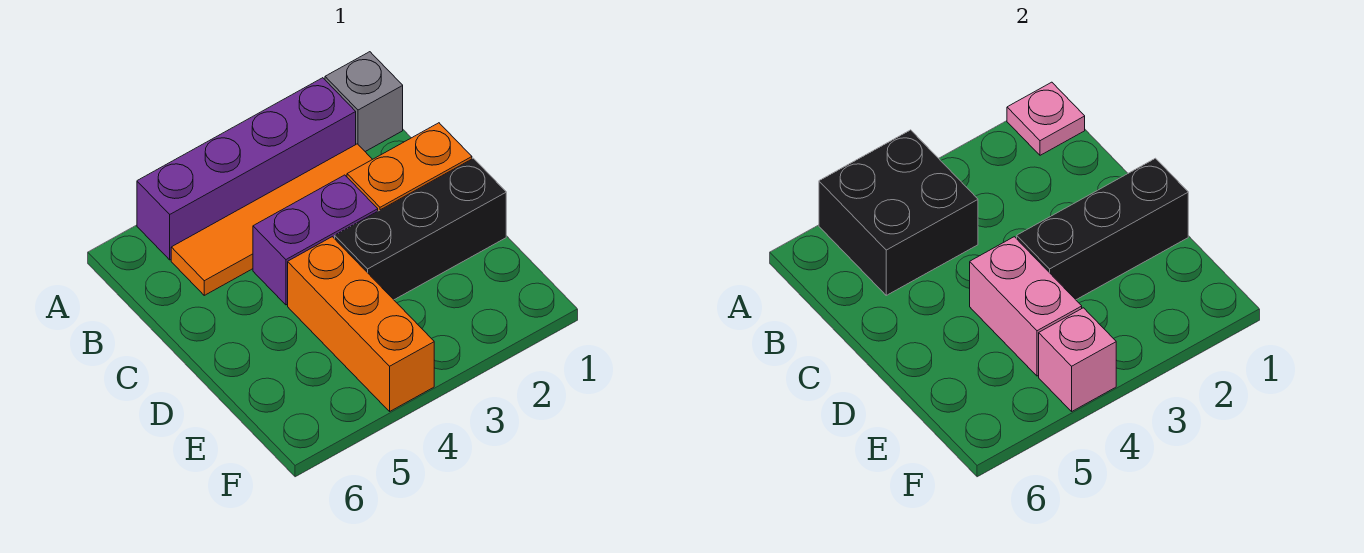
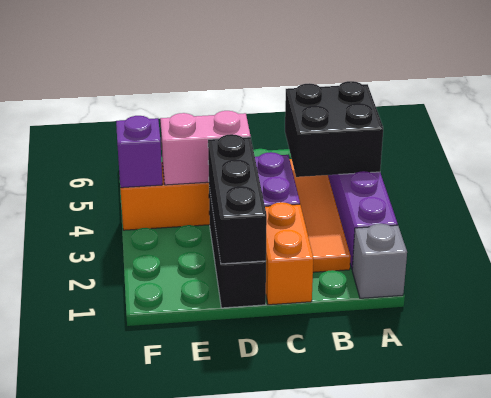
pink plate A1 level 2 -> none
pink brick F4 level 2 -> purple brick F4 level 2

